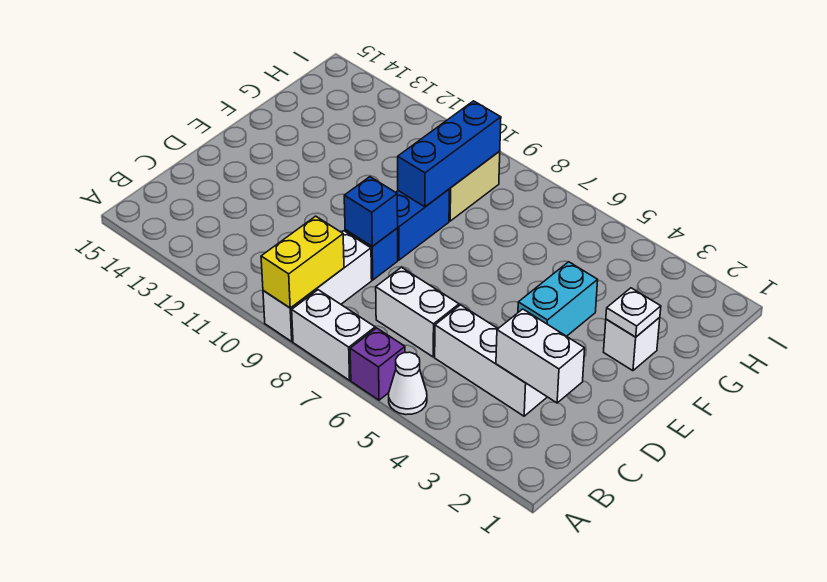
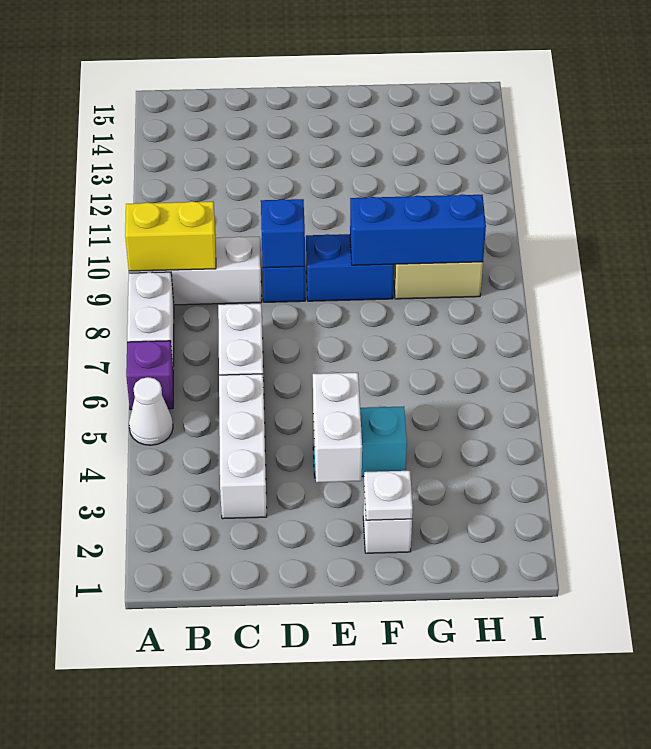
white brick C2:C3 level 2 -> white brick E3:E4 level 2

